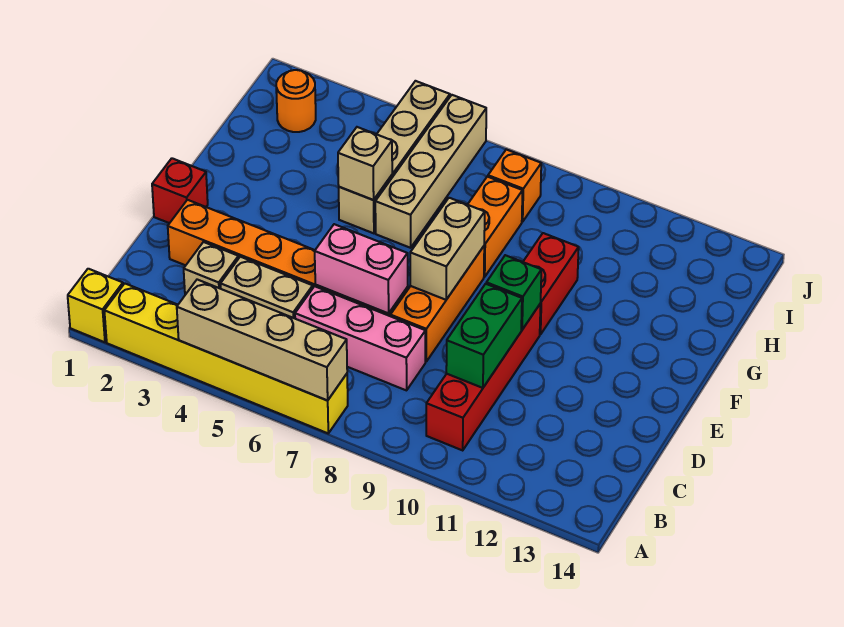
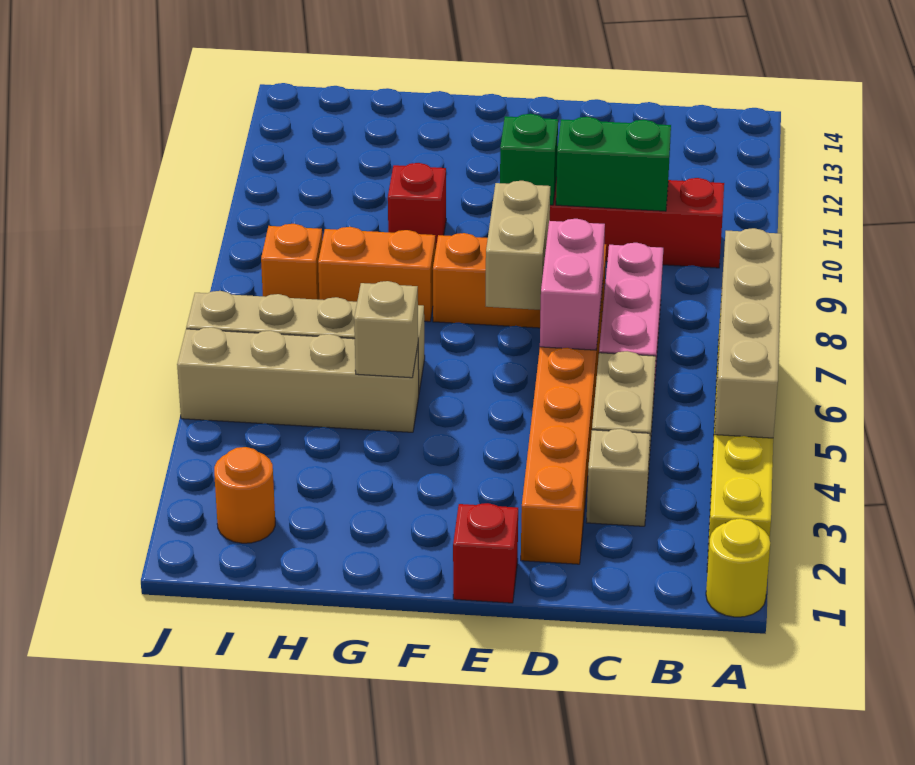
yellow brick A1 level 1 -> yellow round brick A1 level 1
tan brick E8:F8 level 2 -> tan brick E7:E8 level 2
red brick F10:G10 level 1 -> red brick G10 level 1

